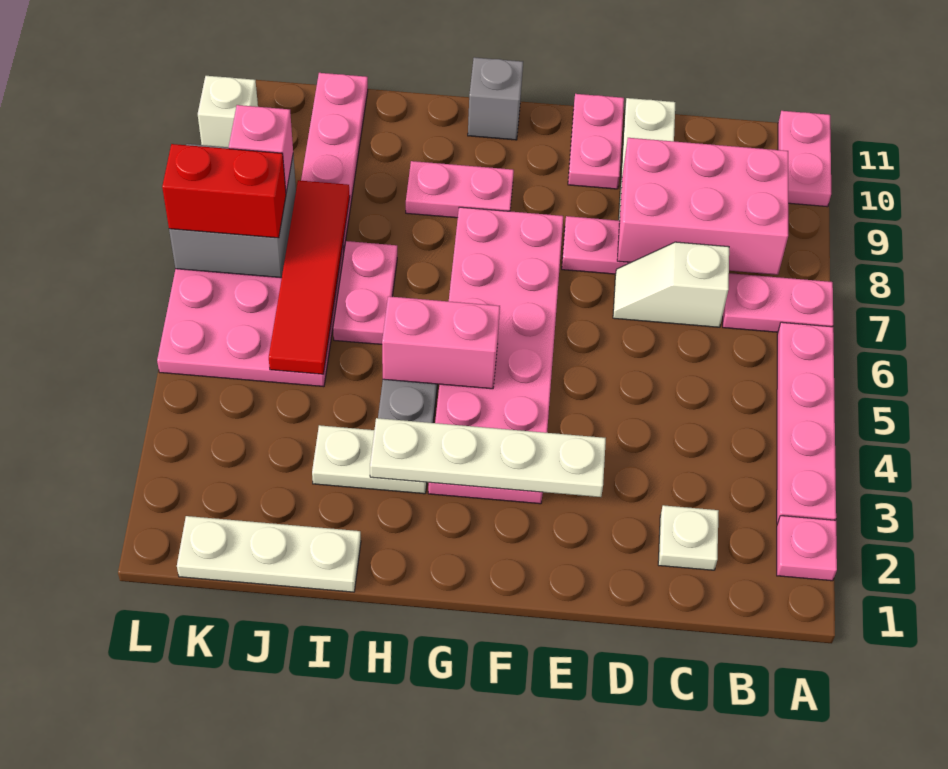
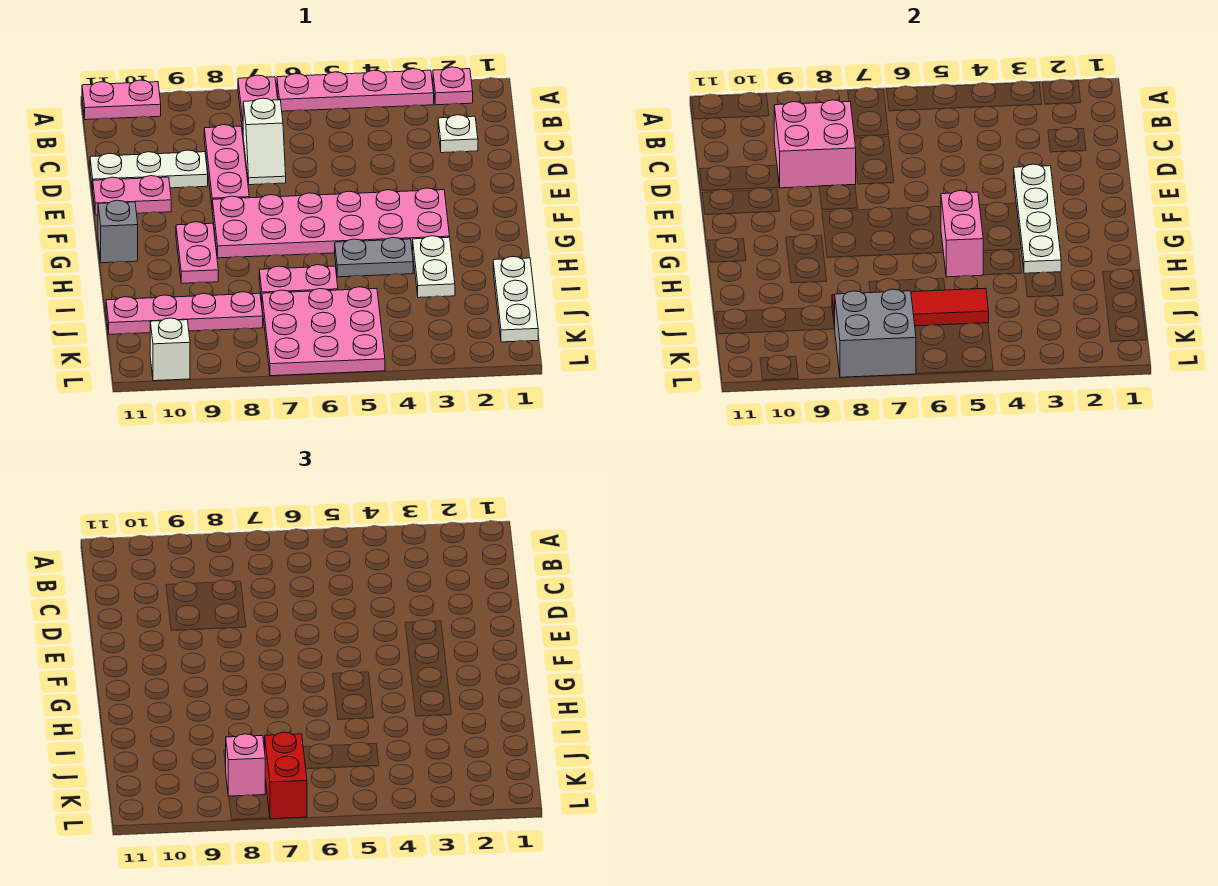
pink brick B8:D9 level 2 -> pink brick C8:D9 level 2

